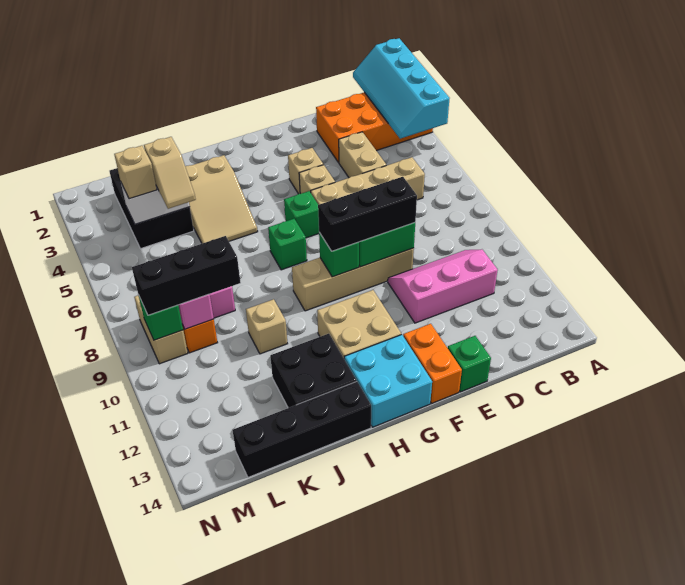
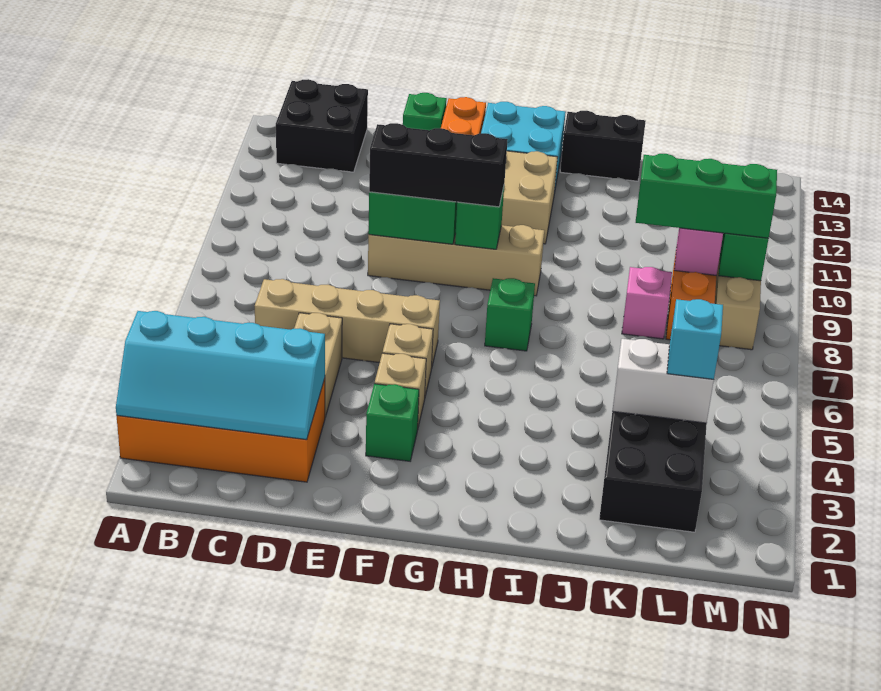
cyan slope A1:B4 level 2 top A -> cyan slope A2:D3 level 2 top 3
pink slope C10:E11 level 1 top 11 -> none
green brick G6 level 1 -> green brick F3 level 1
tan slope I3:J5 level 1 top 3 -> none
black brick I12:J13 level 1 -> black brick B13:C14 level 1
black brick I14:L14 level 1 -> black brick I14:J14 level 1
tan brick J10 level 1 -> none
tan slope K4:K5 level 3 top 4 -> none
black brick K9:M9 level 3 -> green brick K9:M9 level 3
tan brick L4 level 3 -> cyan brick L4 level 3

